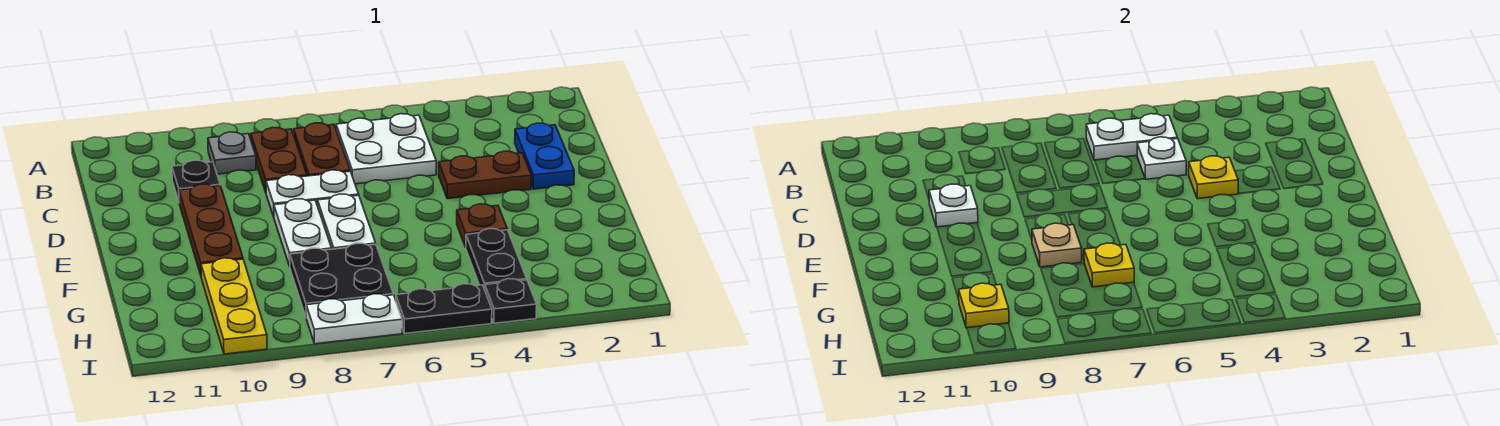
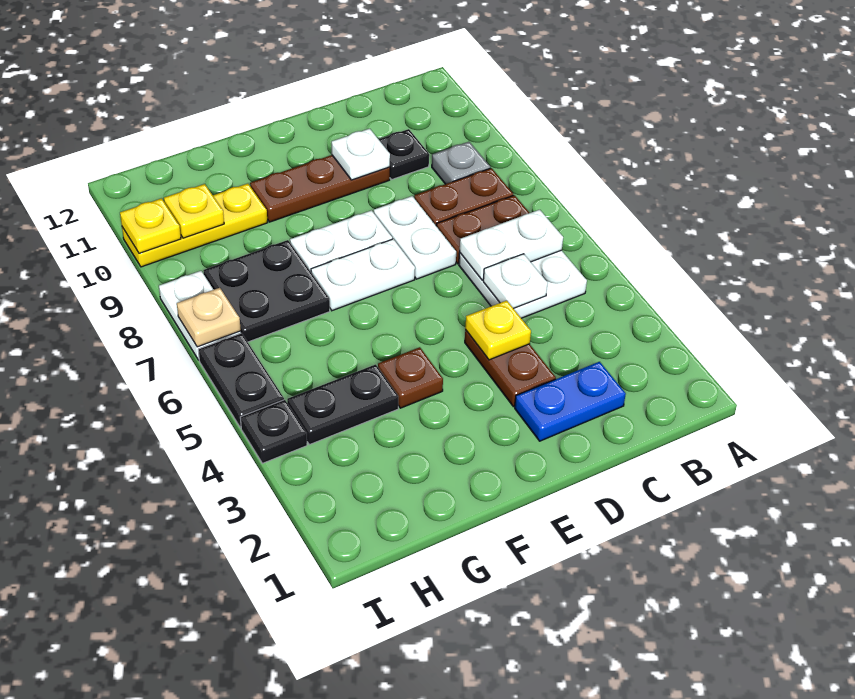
white plate B5:B6 level 2 -> white plate B6:C6 level 2
tan plate F8 level 2 -> tan plate I7 level 2
yellow plate G7 level 2 -> yellow plate I10 level 2

